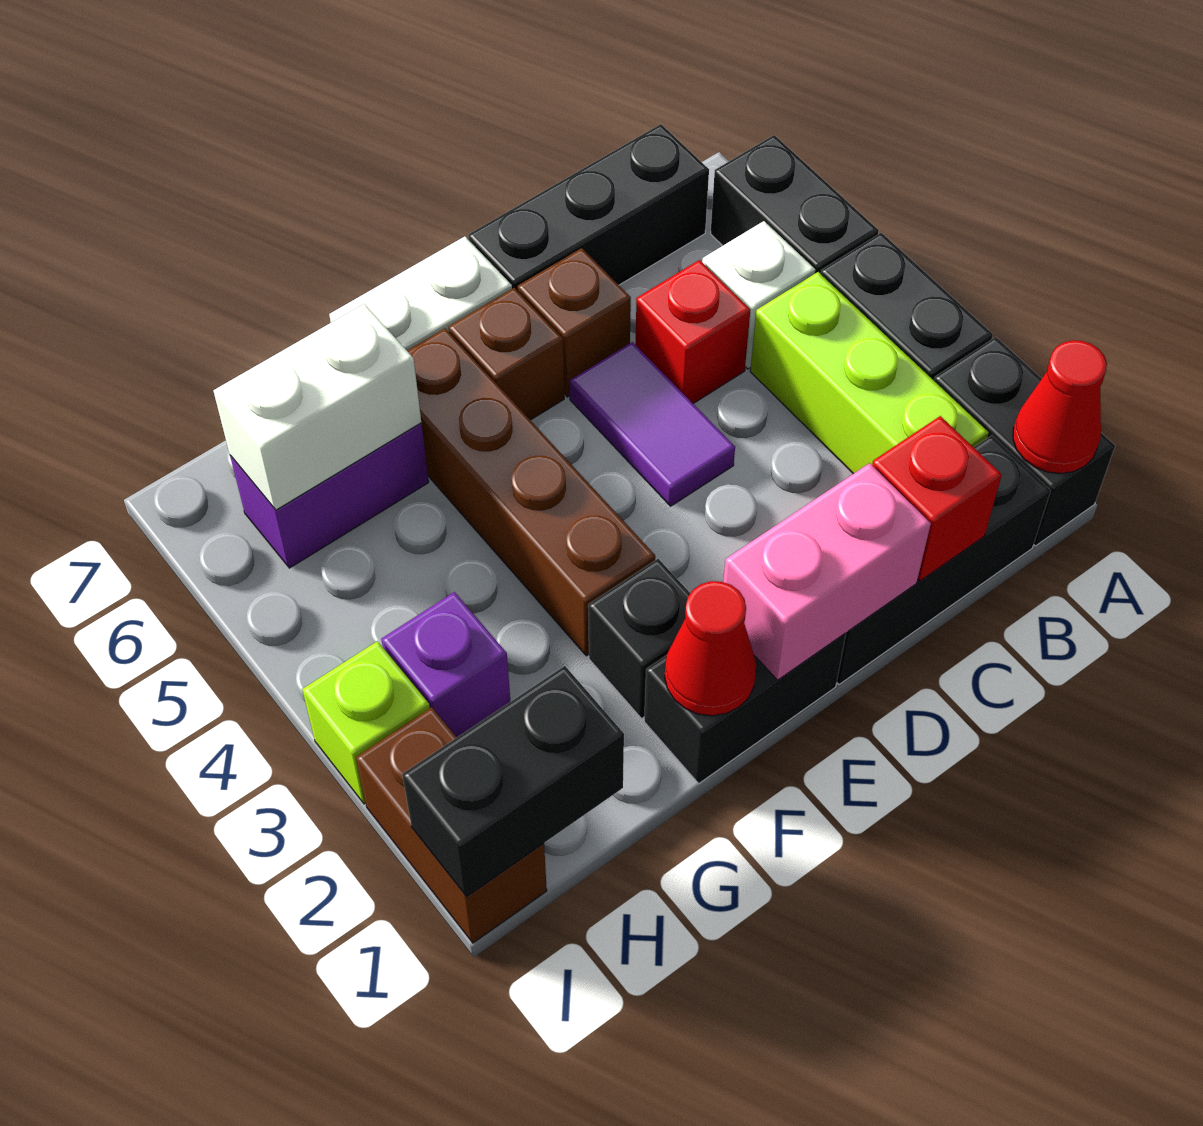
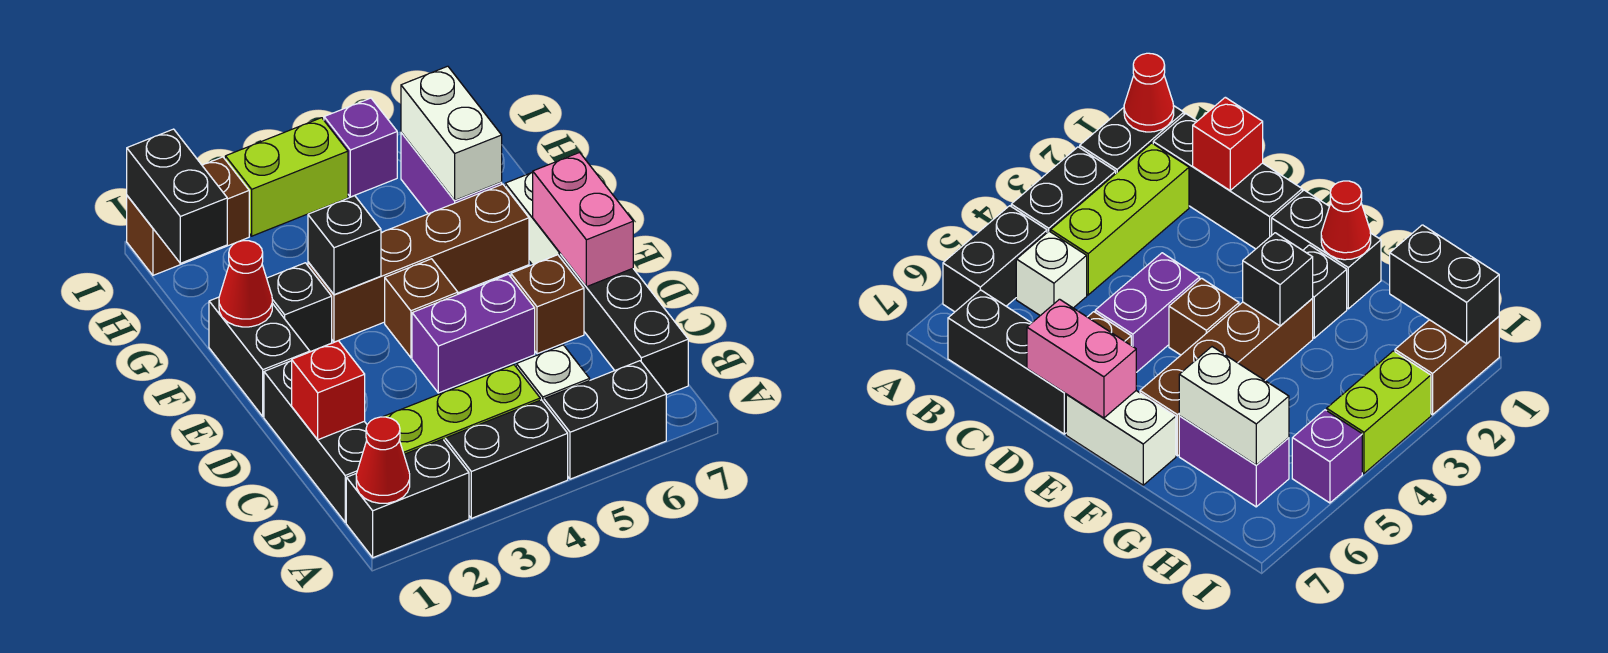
red brick C5 level 1 -> none
pink brick D1:E1 level 2 -> pink brick D7:E7 level 2
purple tile D4:D5 level 1 -> purple brick D4:D5 level 1
brown brick E6 level 1 -> brown brick E4 level 1
none -> black brick F3 level 2
purple brick H3 level 1 -> purple brick I5 level 1
lime brick I3 level 1 -> lime brick I3:I4 level 1

